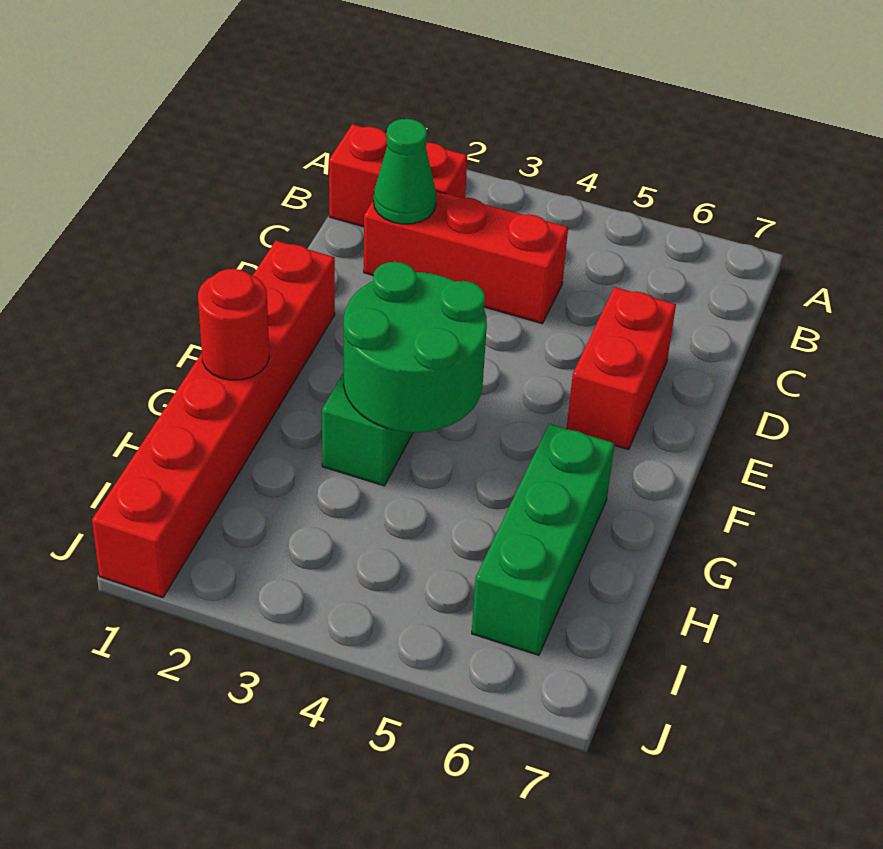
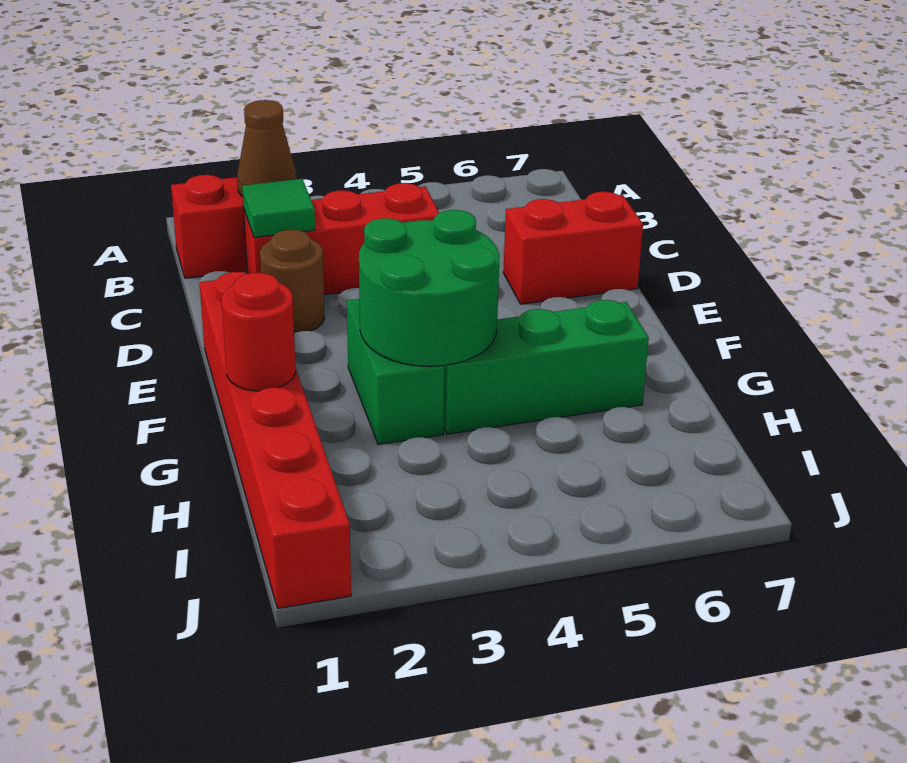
none -> brown cone B2 level 2
green cone C2 level 2 -> green tile C2 level 2
none -> brown round brick D2 level 1
red brick D6:E6 level 1 -> red brick D6:D7 level 1
green brick G6:I6 level 1 -> green brick G4:G6 level 1

